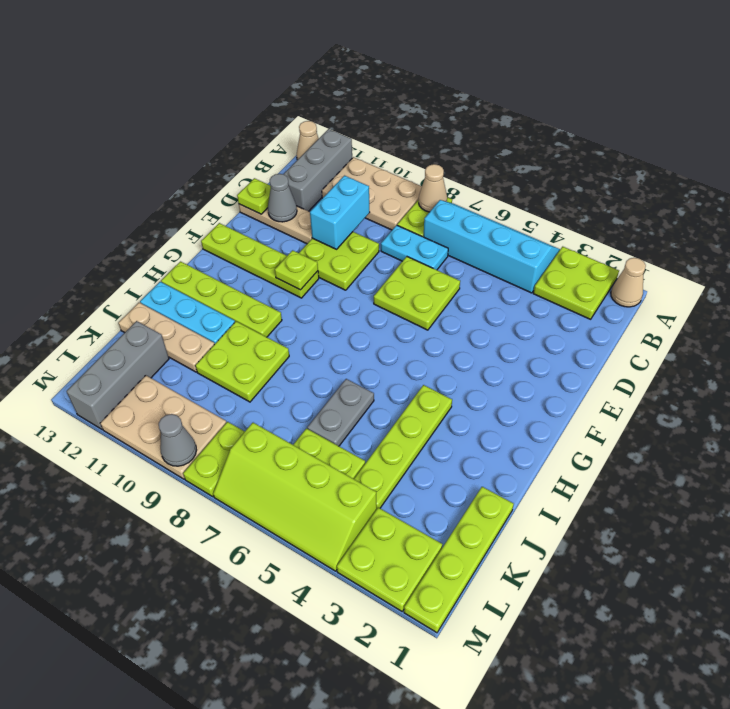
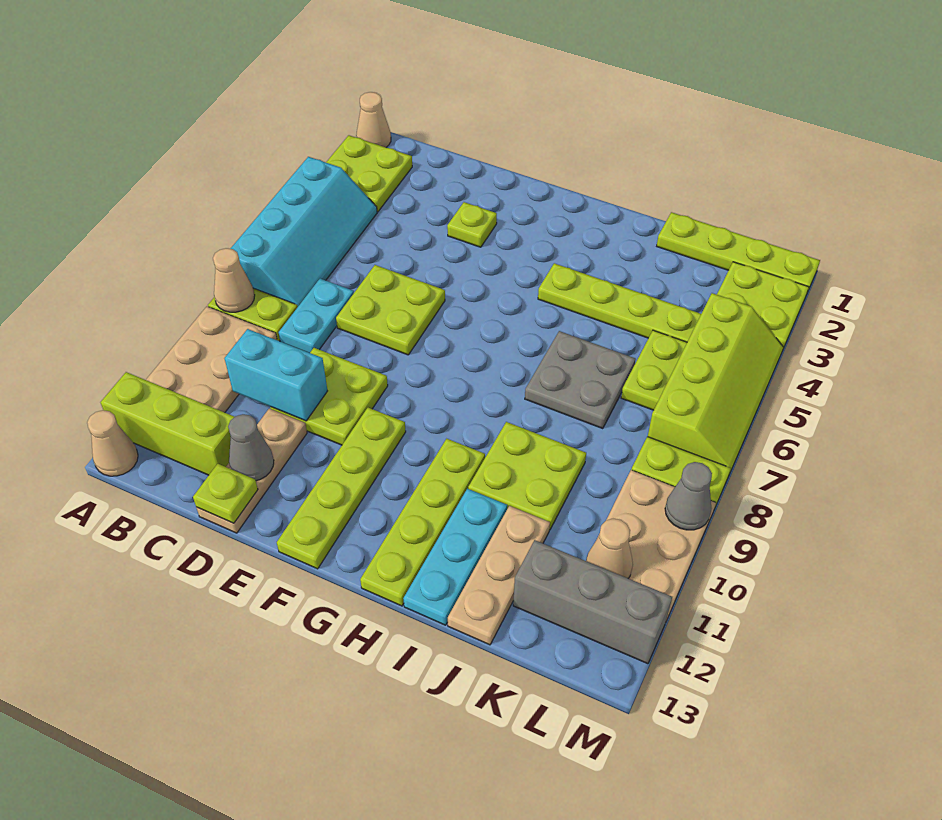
cyan slope A4:B7 level 1 top B -> cyan slope A4:B7 level 1 top A
grey brick A12:C12 level 1 -> lime brick A12:C12 level 1
lime plate F10 level 2 -> lime plate E3 level 1
grey plate I6:J6 level 1 -> grey plate I6:J7 level 1
none -> tan cone L11 level 2

